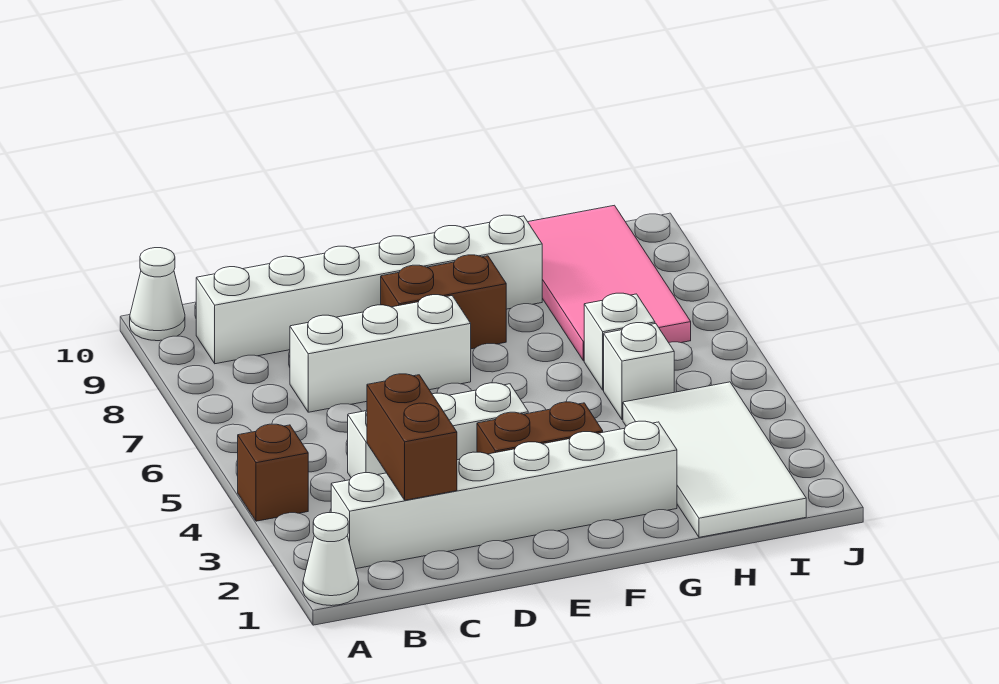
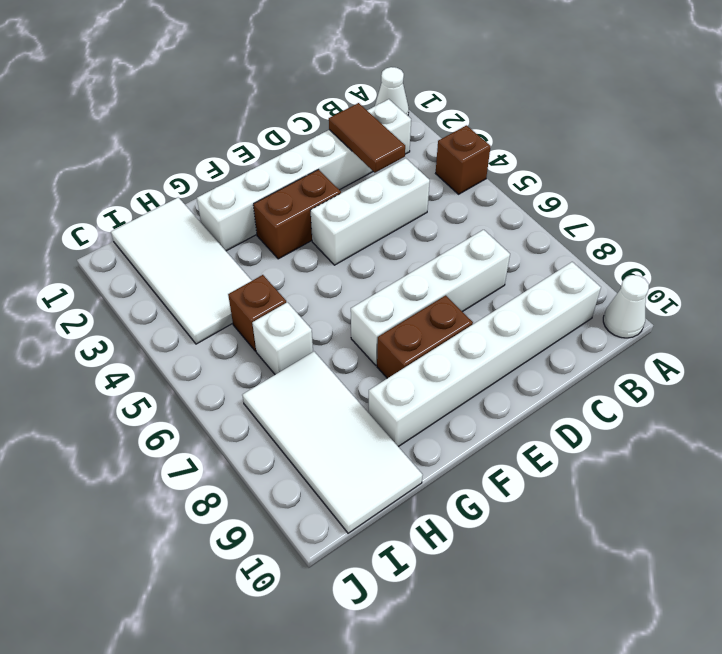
brown brick C2:C3 level 2 -> brown tile C2:C3 level 2
white brick C7:E7 level 1 -> white brick C7:F7 level 1
white brick H5 level 1 -> brown brick H5 level 1
pink tile H7:I10 level 1 -> white tile H7:I10 level 1

